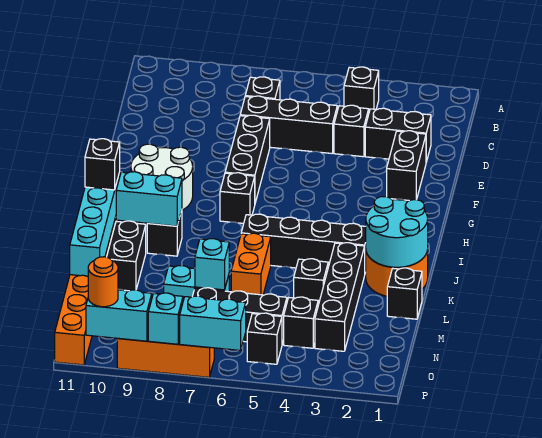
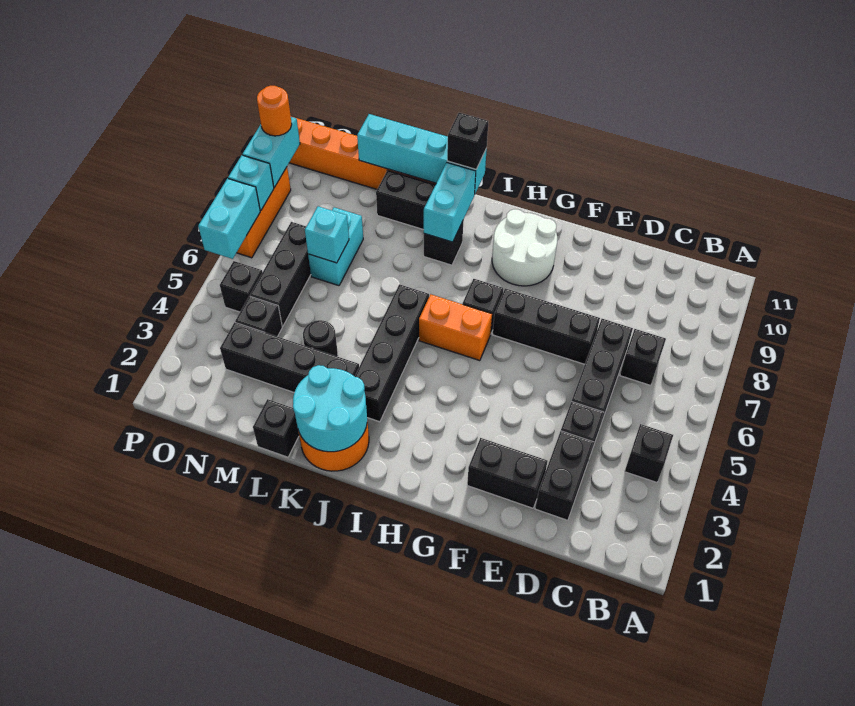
orange brick K6:L6 level 1 -> orange brick H6:I6 level 1
black brick L4 level 1 -> black round brick L4 level 1

